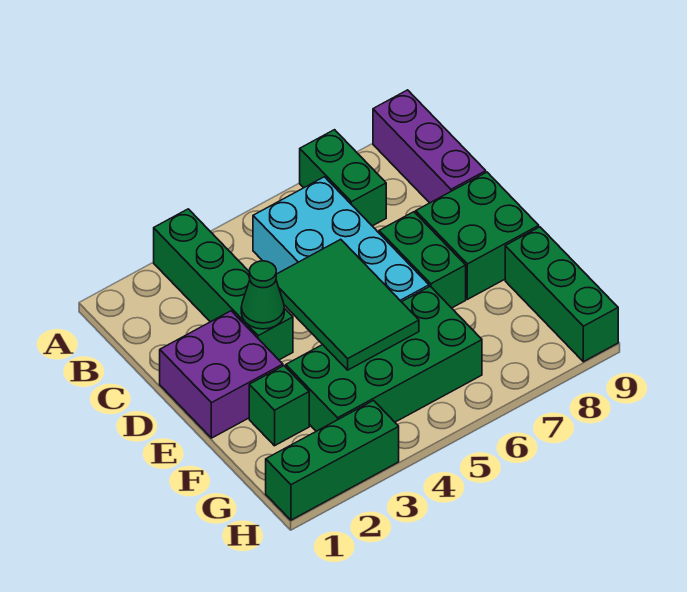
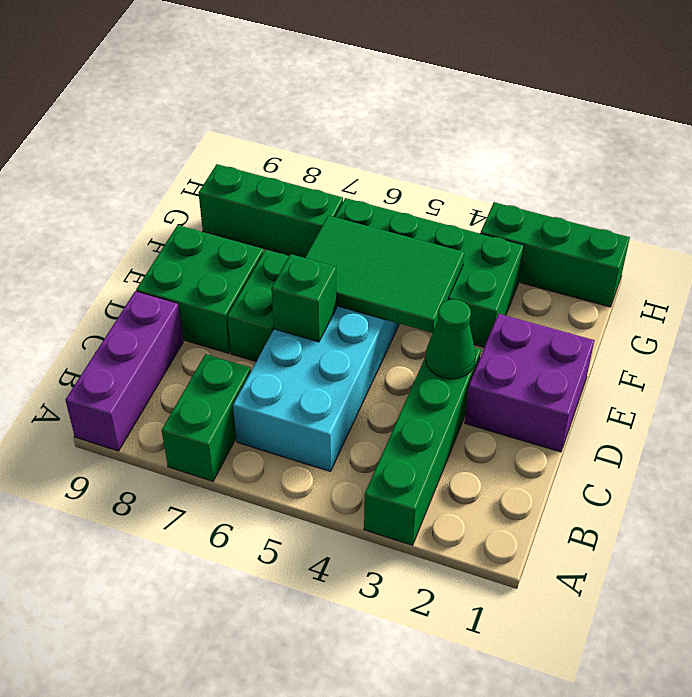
green tile D4:F5 level 2 -> green tile E4:F6 level 2
green brick F2 level 1 -> green brick D6 level 2
green brick F9:H9 level 1 -> green brick G7:G9 level 1

